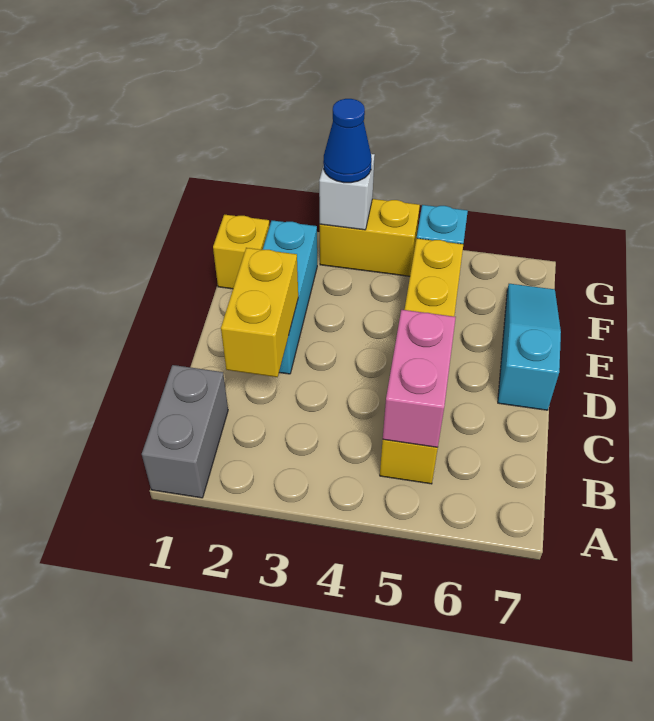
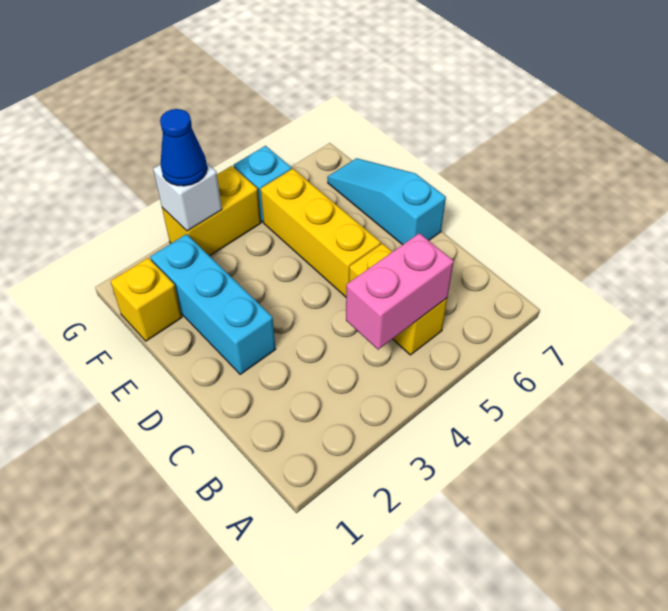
grey brick A1:B1 level 1 -> none
pink brick B5:C5 level 2 -> pink brick B4:B5 level 2
yellow brick C2:D2 level 2 -> none

